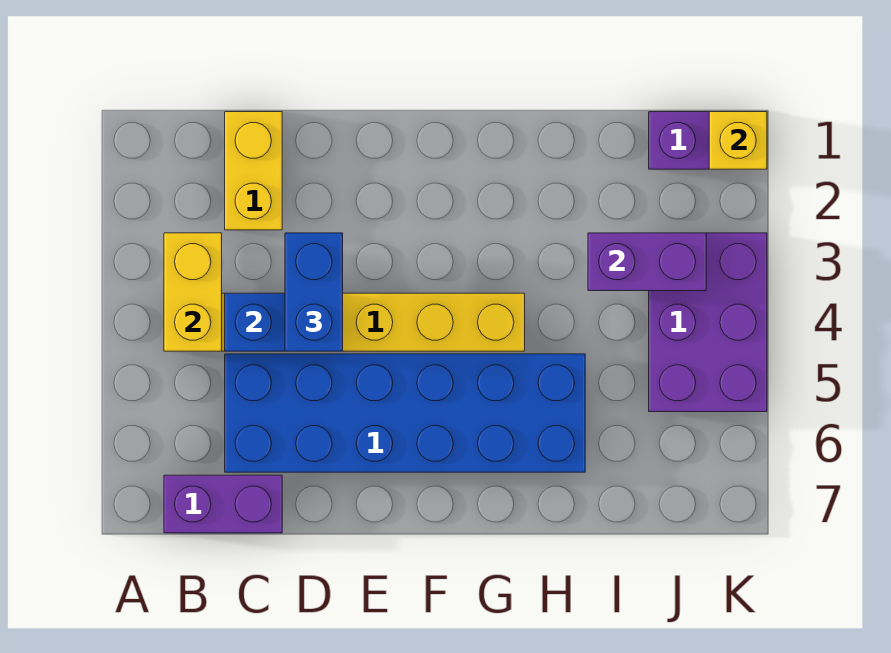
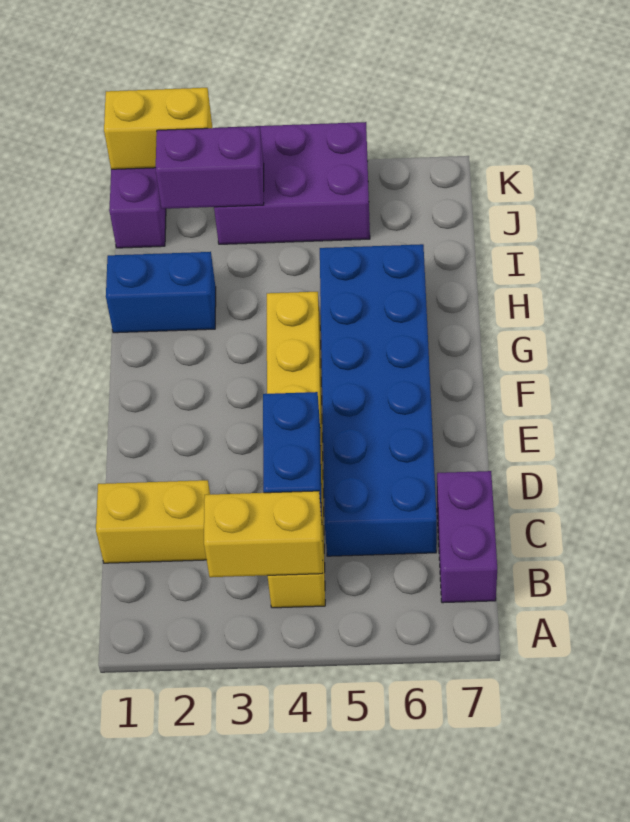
blue brick D3:D4 level 3 -> blue brick H1:H2 level 1
purple brick I3:J3 level 2 -> purple brick J2:J3 level 2
yellow brick K1 level 2 -> yellow brick K1:K2 level 2

